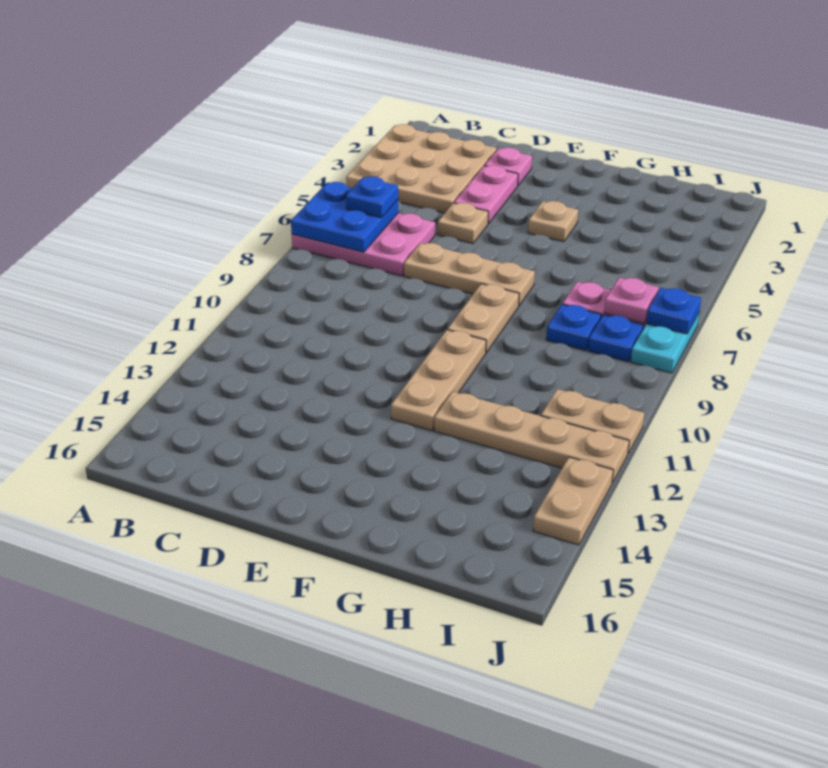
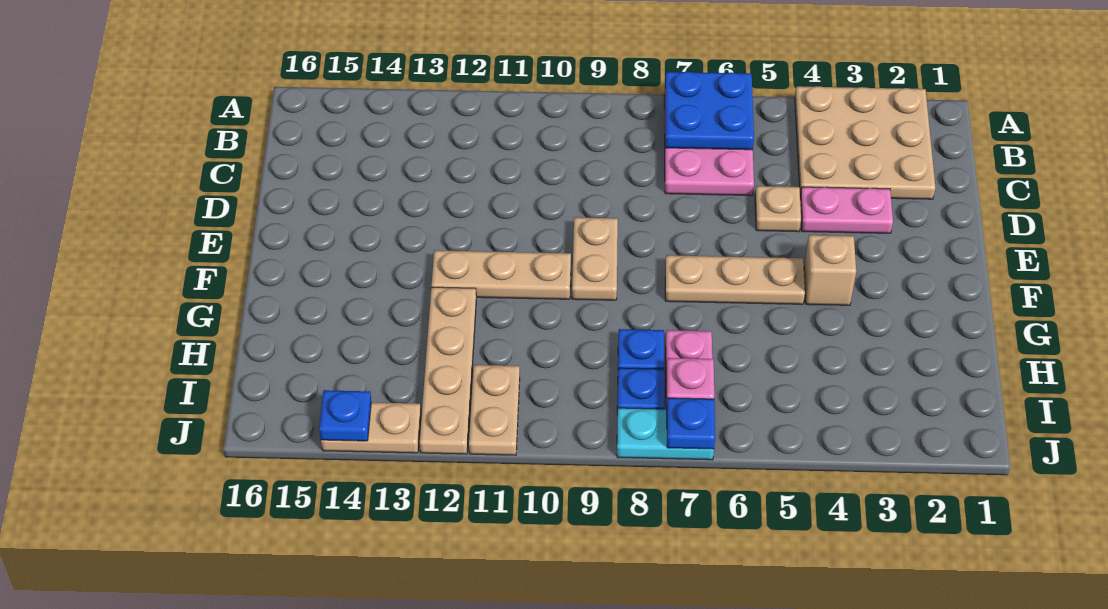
blue plate B6 level 3 -> blue plate J14 level 2
pink plate D2 level 1 -> none
tan plate D7:F7 level 1 -> tan plate F5:F7 level 1
tan plate F4 level 1 -> tan brick F4 level 1
tan plate F8:F9 level 1 -> tan plate E9:F9 level 1

